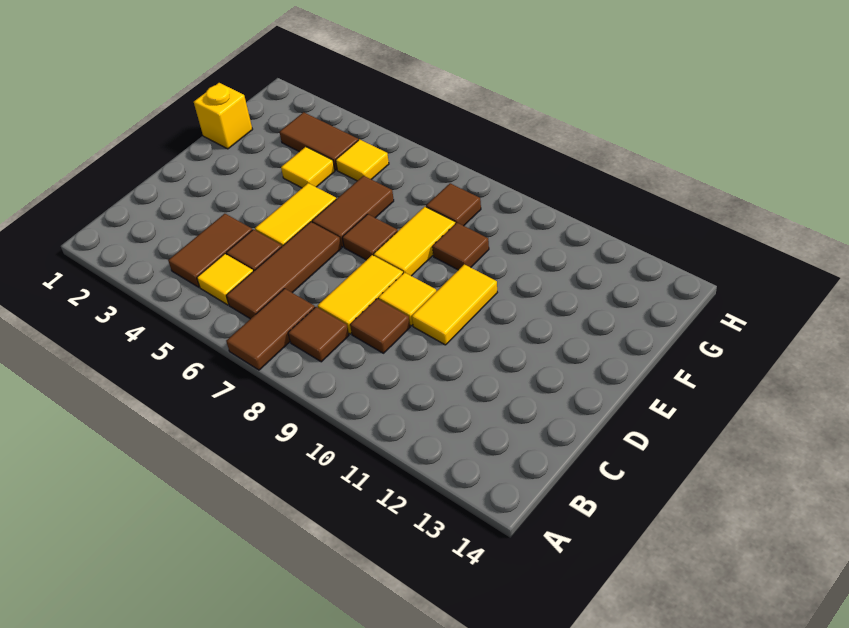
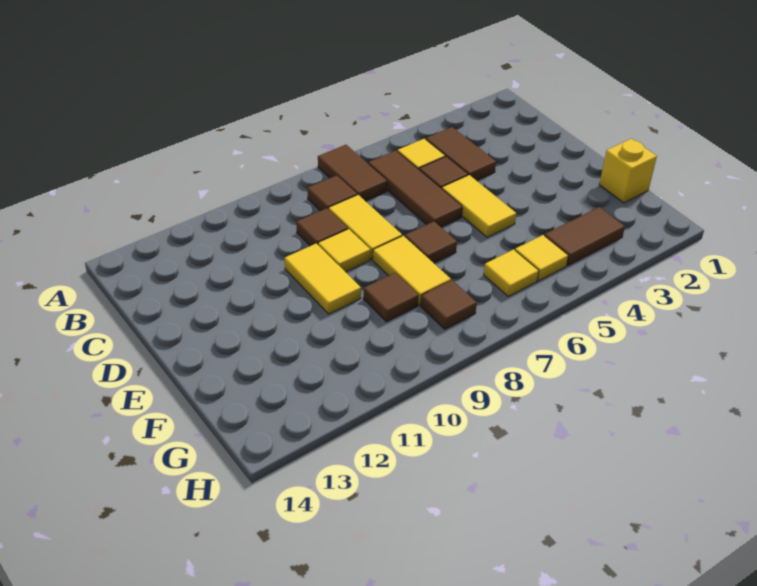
brown tile E6:F6 level 1 -> none
yellow tile F4 level 1 -> yellow tile G6 level 1

